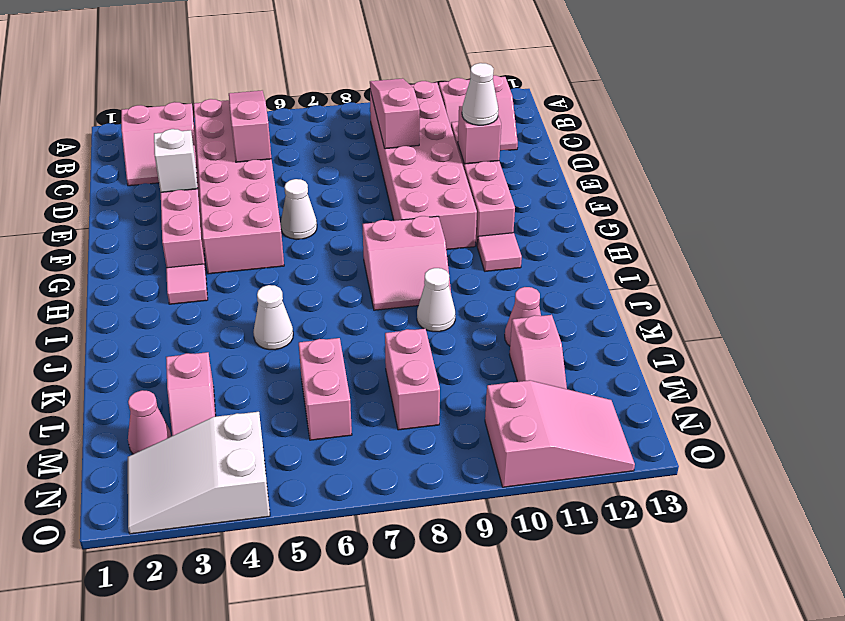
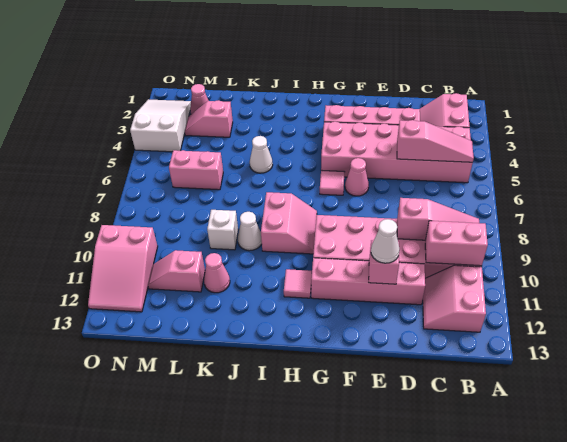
white brick E3 level 2 -> white brick K9 level 1
white cone F6 level 1 -> pink cone F6 level 1
pink tile H3 level 1 -> pink tile G6 level 1
pink slope H8:I9 level 1 top H -> pink slope H8:I9 level 1 top I
pink brick L8:M8 level 1 -> pink brick B10:C10 level 2

